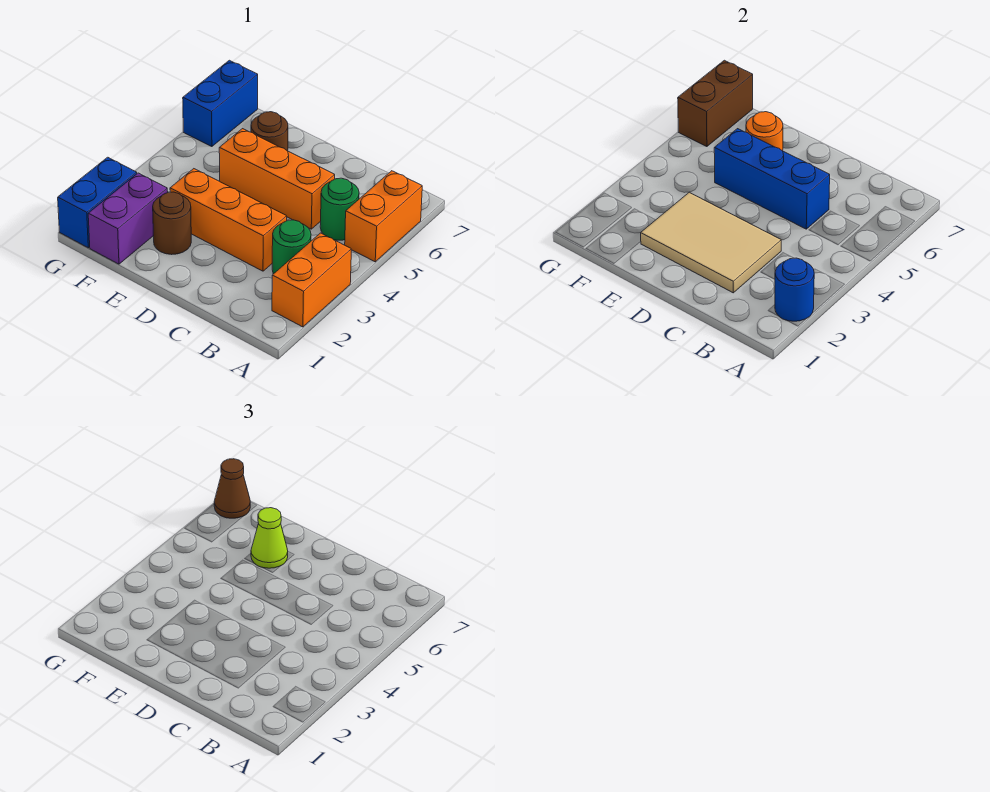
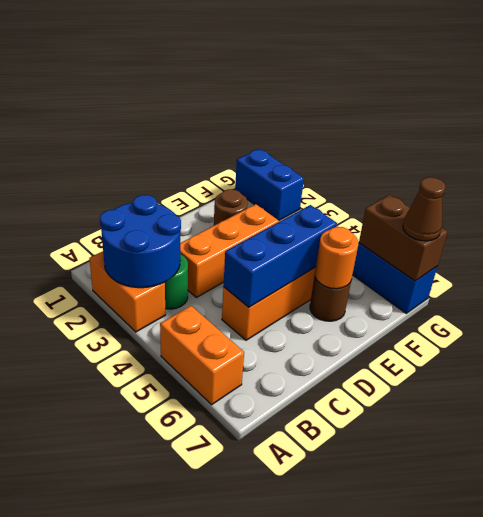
blue round brick A2 level 2 -> blue round brick A2:B3 level 2
green round brick B5 level 1 -> none
tan tile C2:E3 level 2 -> none
lime cone E6 level 3 -> none
purple brick F1:F2 level 1 -> none

